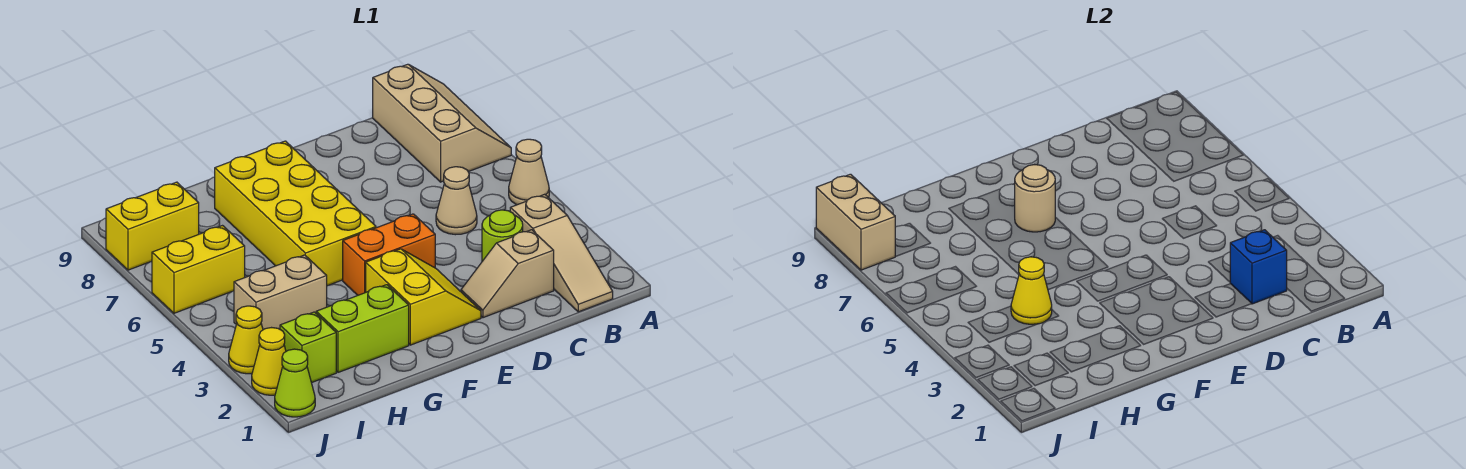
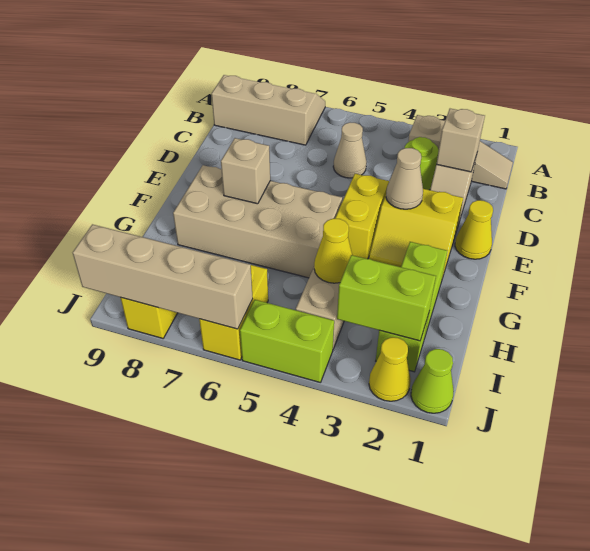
tan cone A5 level 1 -> tan cone E3 level 2
blue brick C2 level 2 -> tan brick C2 level 2
yellow slope E2:F3 level 1 top F -> yellow slope E2:F3 level 1 top E
orange brick E4:F4 level 1 -> yellow brick E4:F4 level 1
yellow brick F5:G8 level 1 -> tan brick F5:G8 level 1
tan round brick F7 level 2 -> tan brick F7 level 2
none -> lime brick I2:I3 level 2
yellow cone J3 level 1 -> yellow cone E1 level 1
none -> lime brick J4:J5 level 1
tan brick J8:J9 level 2 -> tan brick J6:J9 level 2

